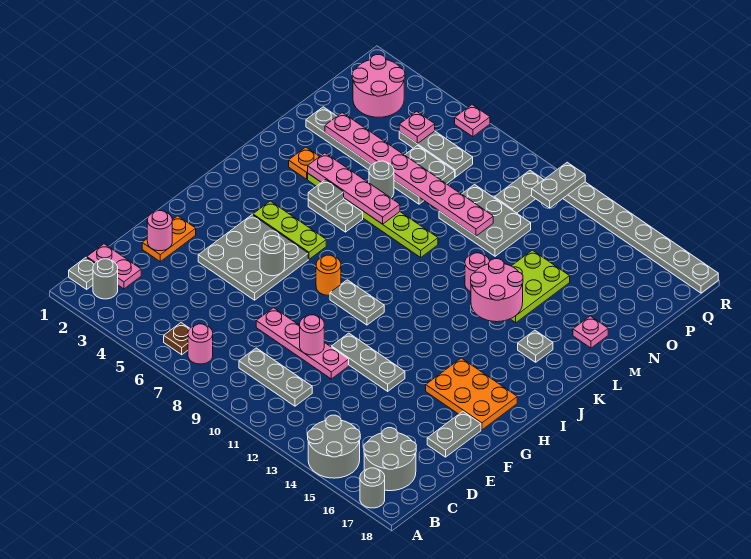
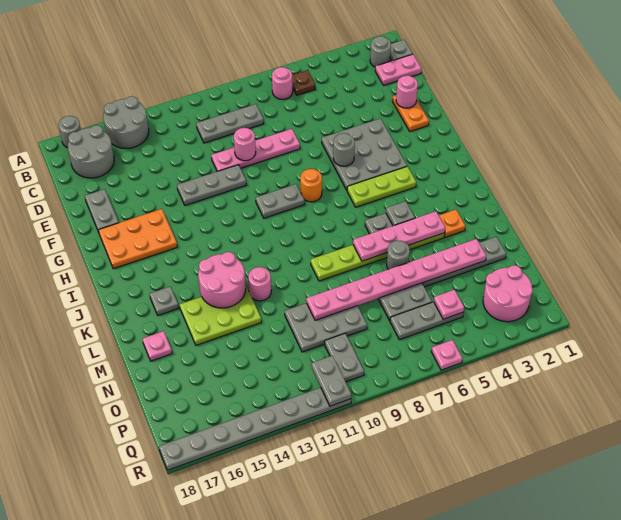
lime plate L13:N14 level 1 -> lime plate L13:M15 level 1

